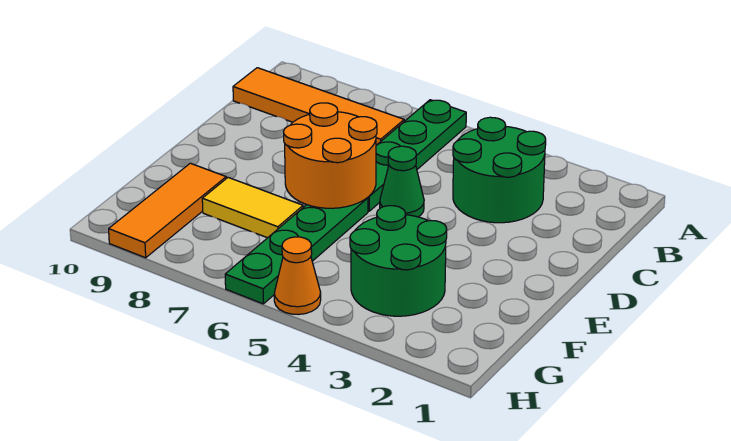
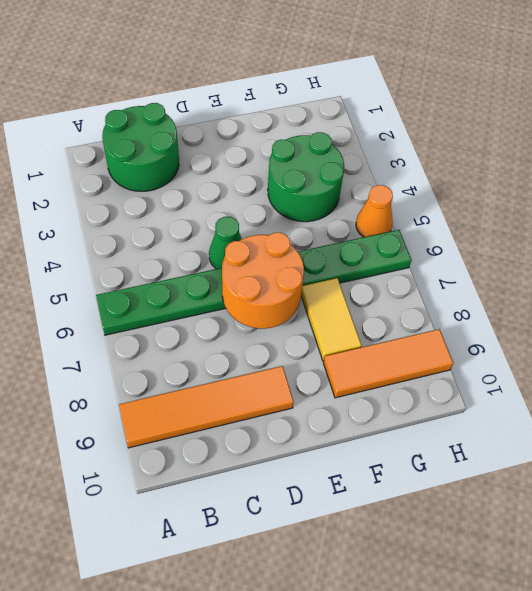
green round brick B3:C4 level 1 -> green round brick B1:C2 level 1
orange tile B7:B10 level 1 -> orange tile A9:D9 level 1

